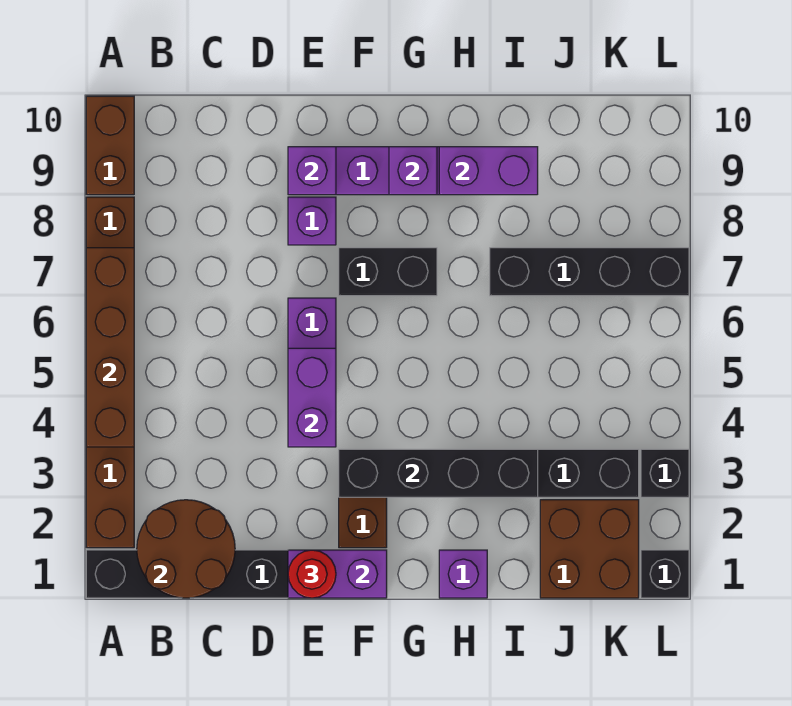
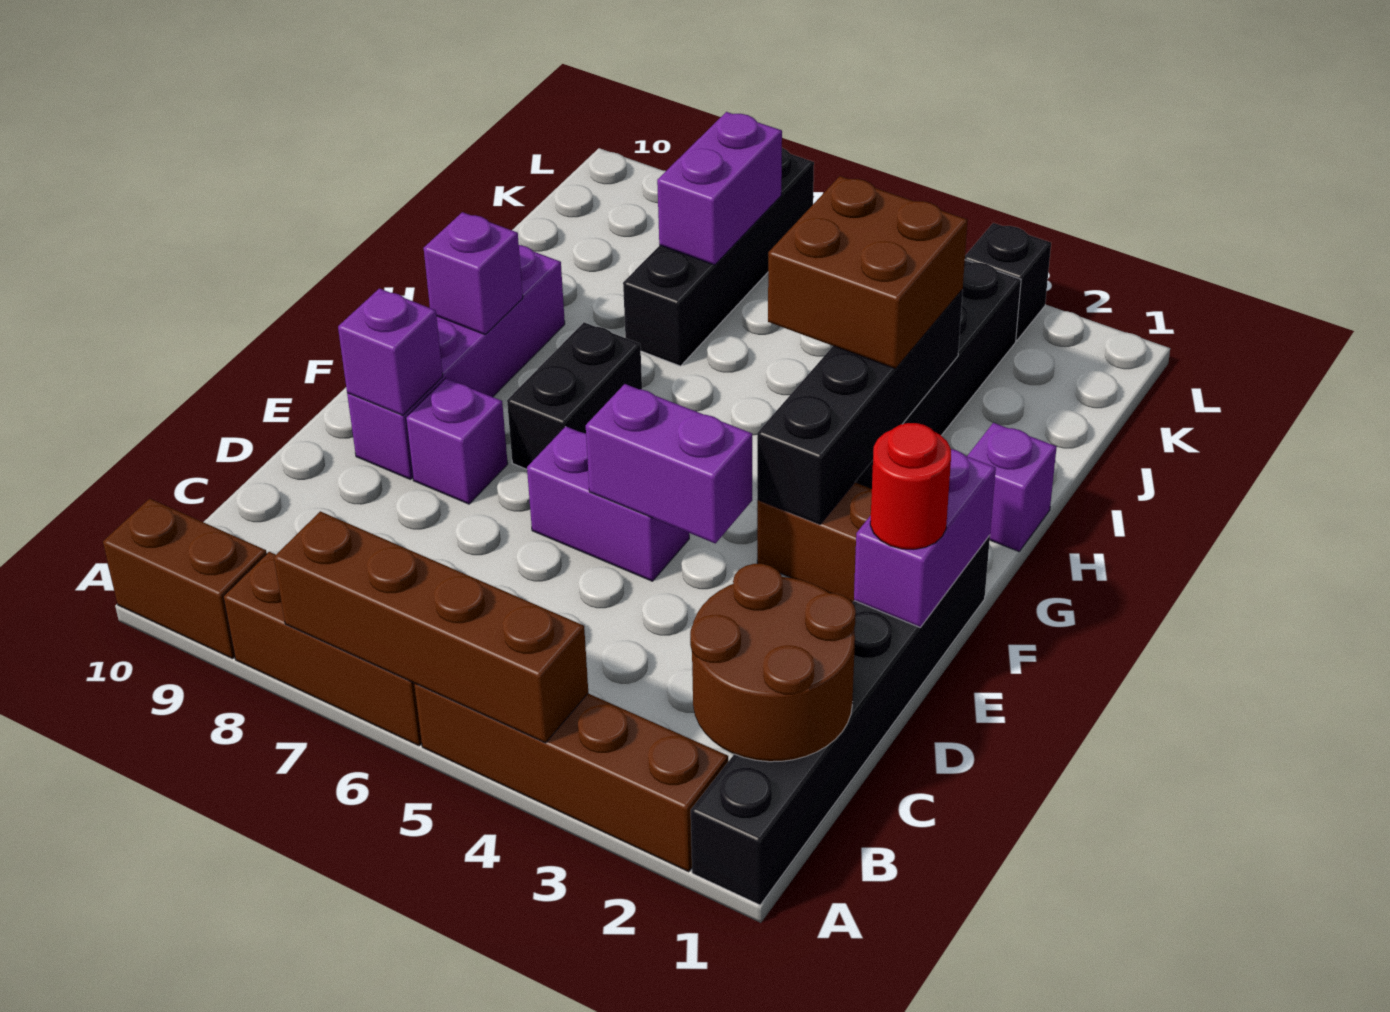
purple brick H9:I9 level 2 -> purple brick J7:K7 level 2
brown brick J1:K2 level 1 -> brown brick H3:I4 level 3
black brick L1 level 1 -> none

